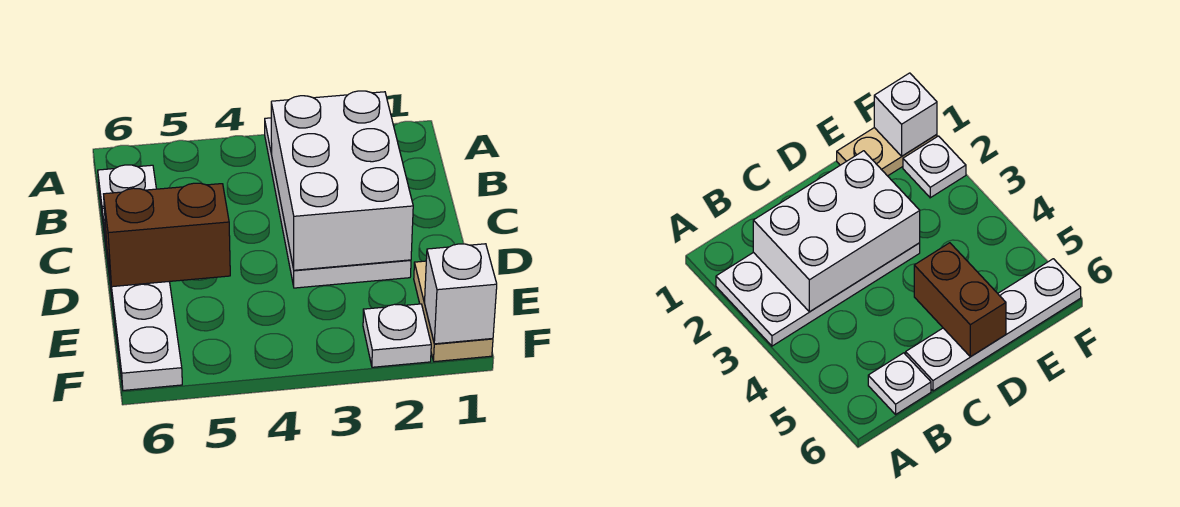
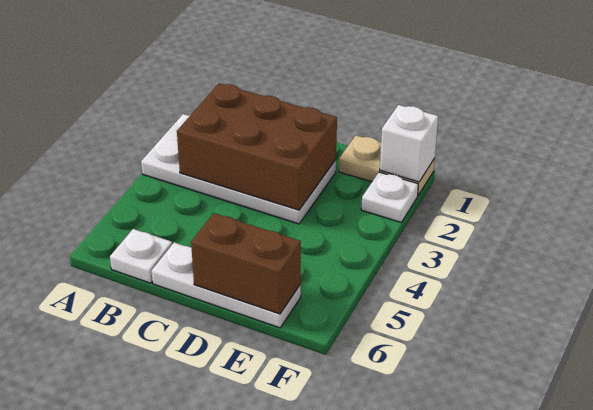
white brick B2:D3 level 2 -> brown brick B2:D3 level 2
white plate C6:F6 level 1 -> white plate C6:E6 level 1
brown brick D5:D6 level 2 -> brown brick D6:E6 level 2

